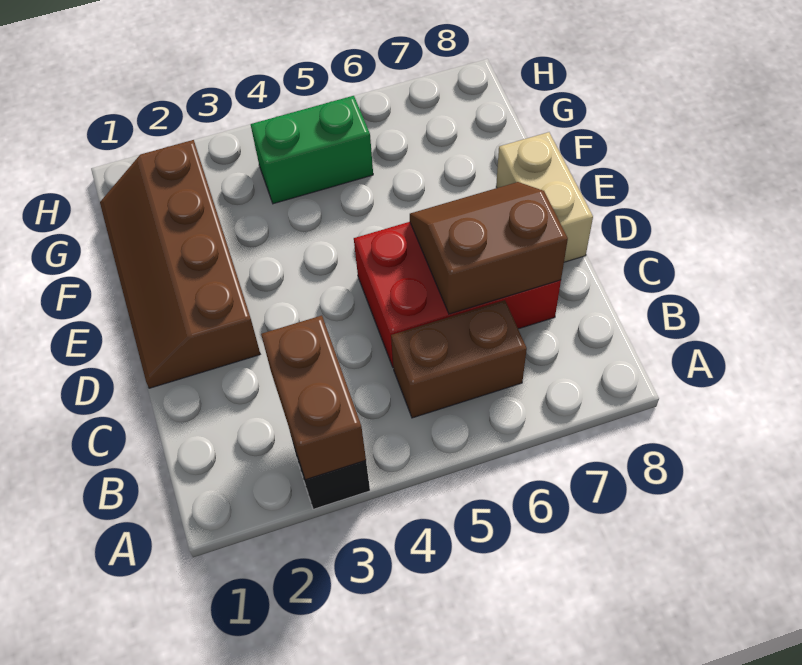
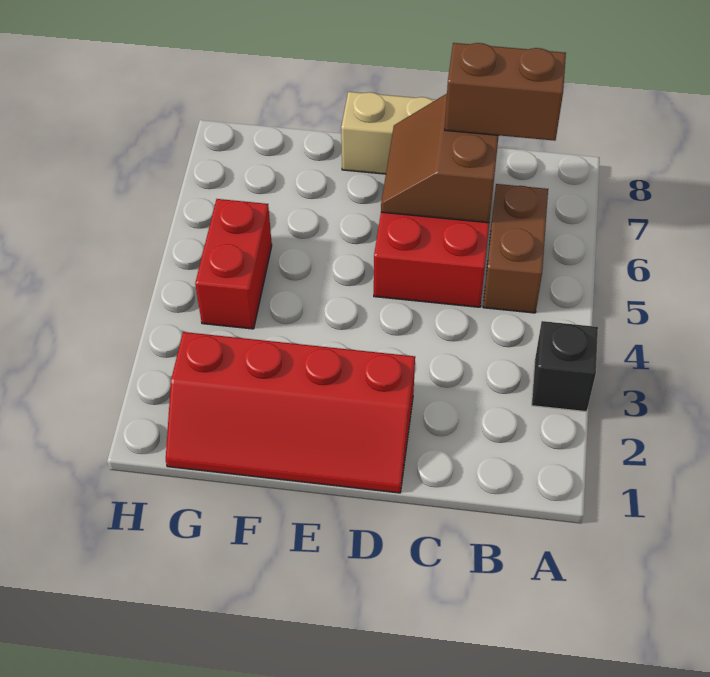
brown brick A3:B3 level 2 -> brown brick B7:C7 level 3
brown slope D1:G2 level 1 top 2 -> red slope D1:G2 level 1 top 2
green brick G4:G5 level 1 -> red brick G4:G5 level 1

